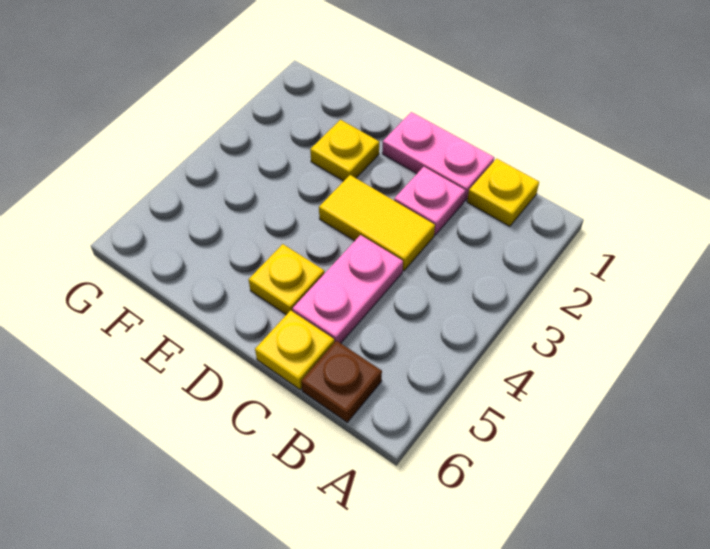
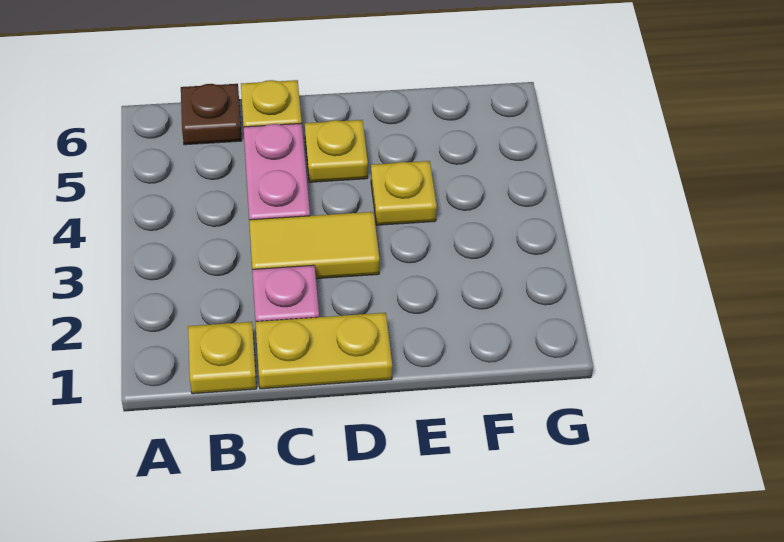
pink plate C1:D1 level 1 -> yellow plate C1:D1 level 1
yellow plate E2 level 1 -> yellow plate E4 level 1

